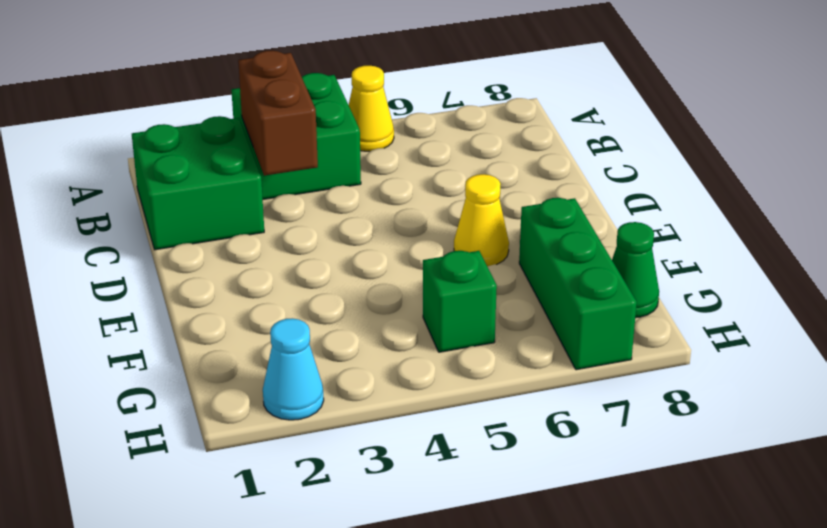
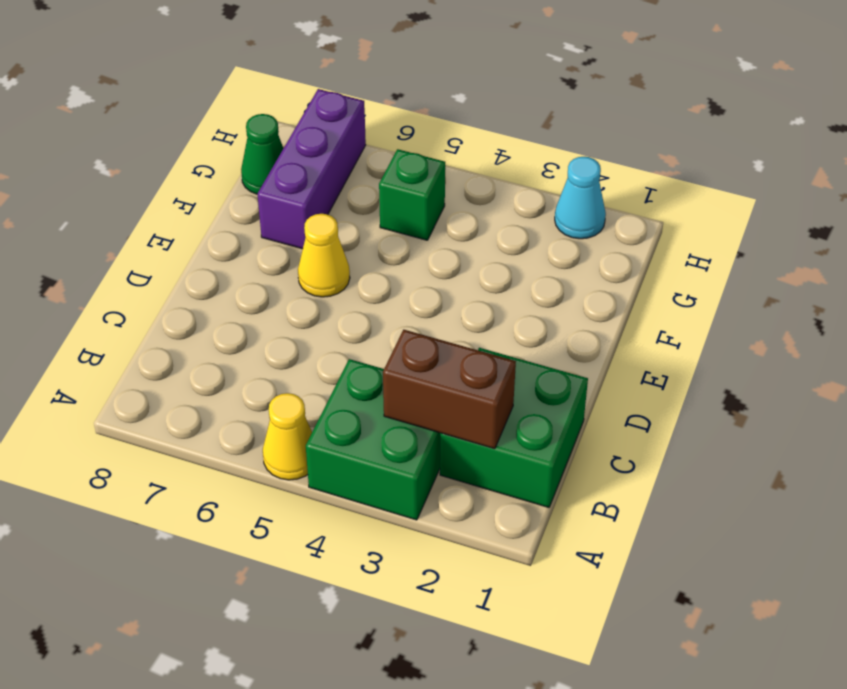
brown brick B3:C3 level 2 -> brown brick B2:B3 level 2
green brick F7:H7 level 1 -> purple brick F7:H7 level 1

